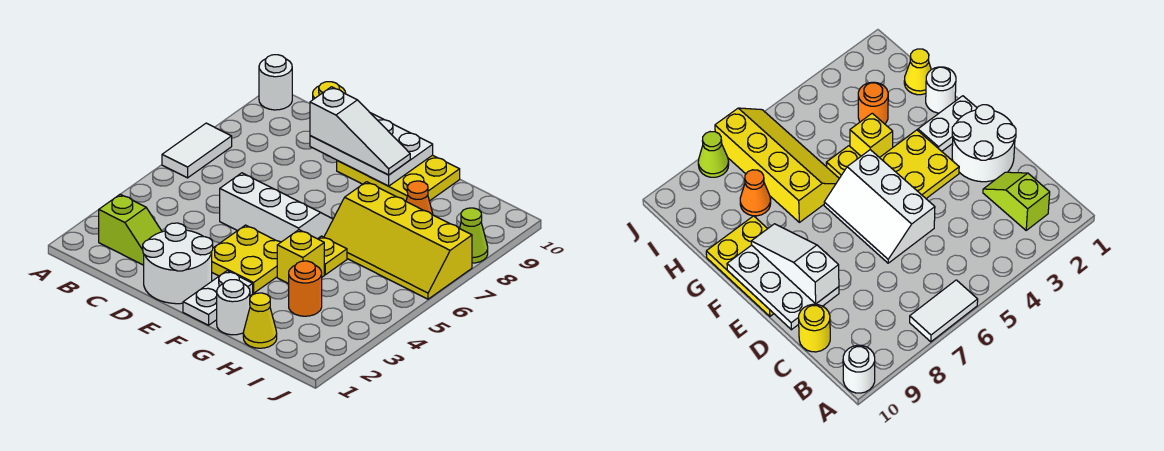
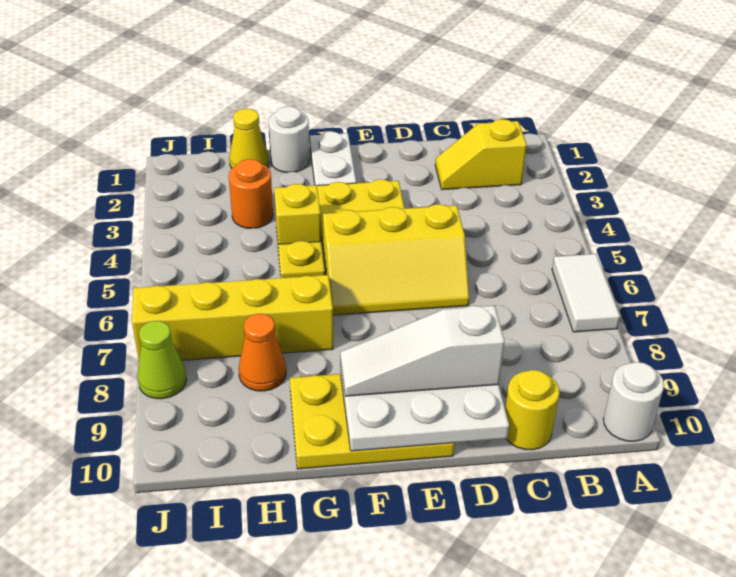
lime slope B2:C2 level 1 top B -> yellow slope B2:C2 level 1 top B
white round brick D1:E2 level 1 -> none
white slope D5:F6 level 1 top 5 -> yellow slope D5:F6 level 1 top 5

